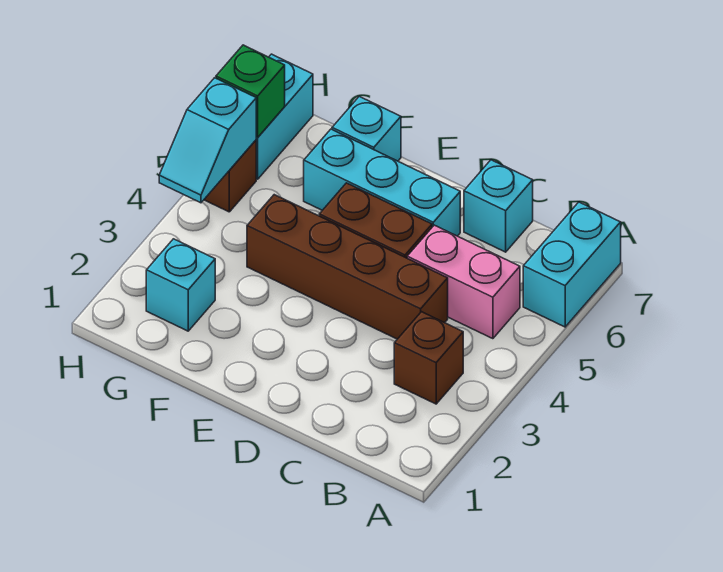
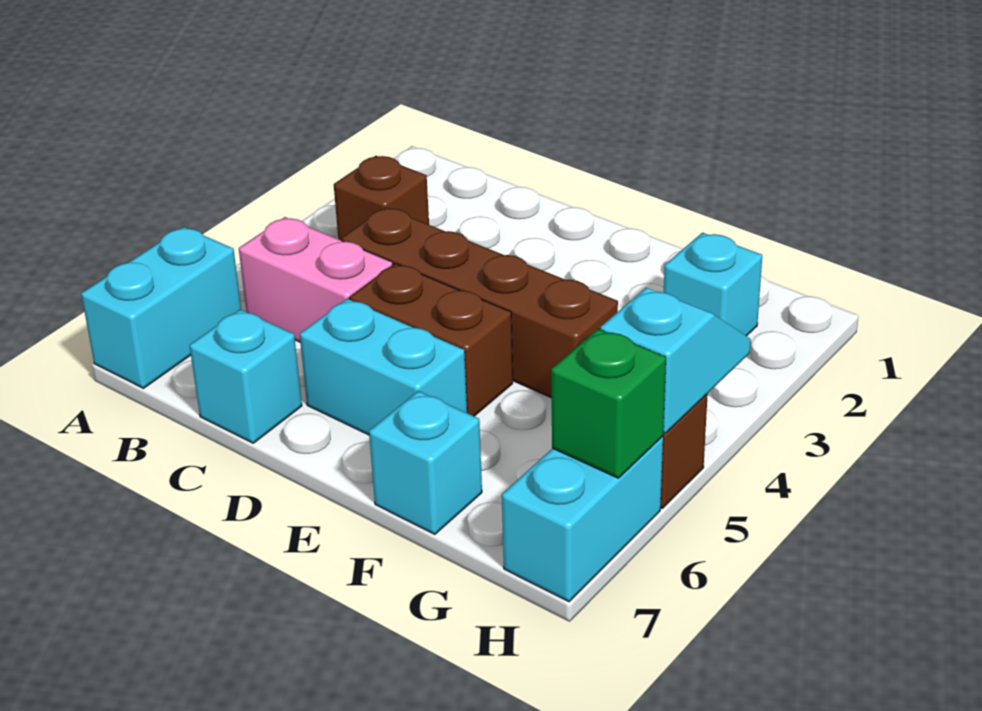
cyan brick D6:F6 level 1 -> cyan brick D6:E6 level 1

